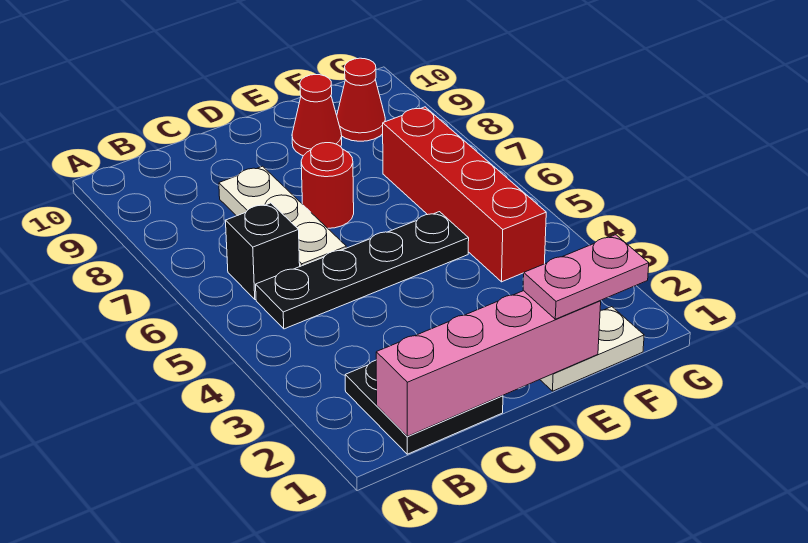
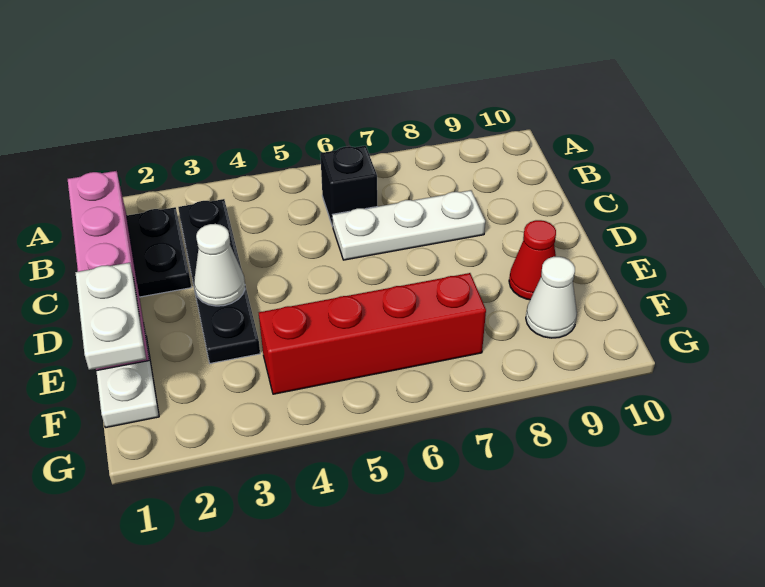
black plate B5:E5 level 1 -> black plate B3:E3 level 1
none -> white cone D3 level 2
red round brick D7 level 1 -> none
pink plate E1:F1 level 3 -> white plate E1:F1 level 3
red cone F9 level 1 -> white cone F9 level 1

